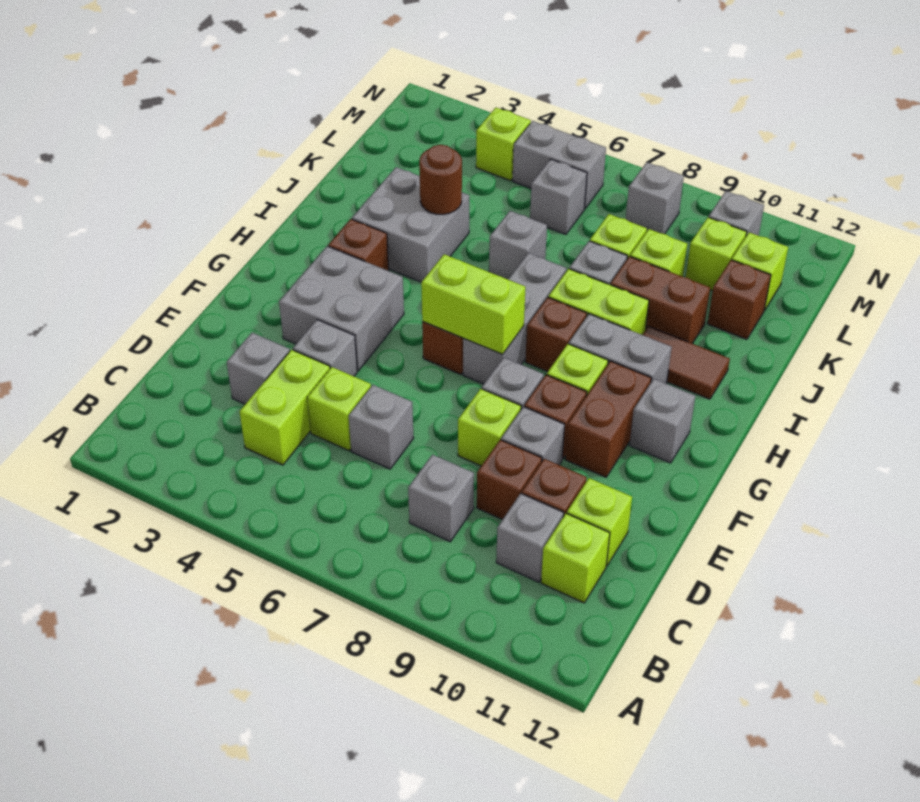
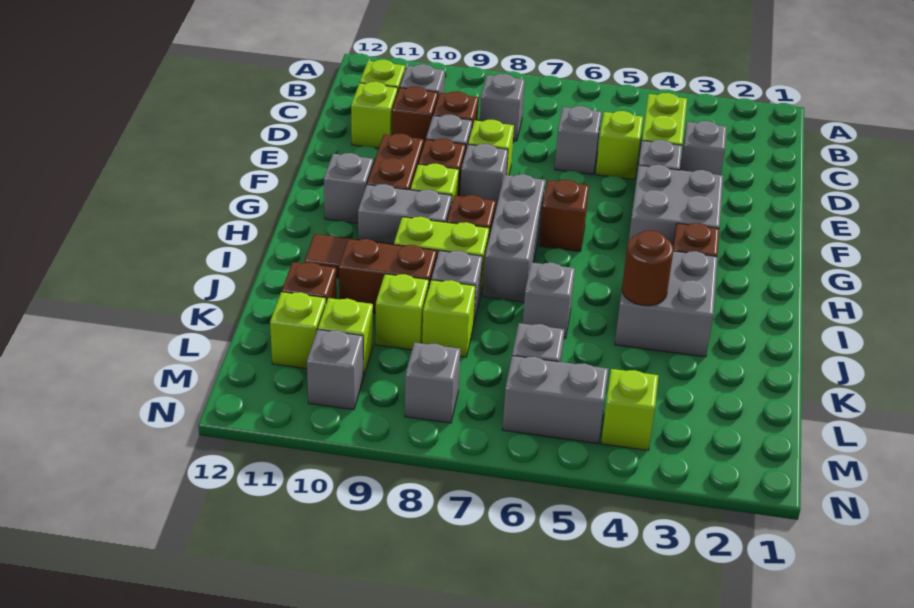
lime brick G6:G7 level 2 -> none

